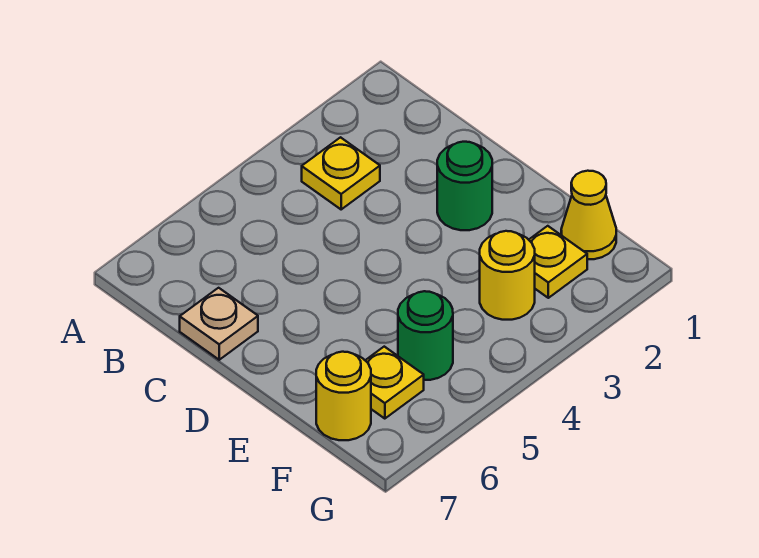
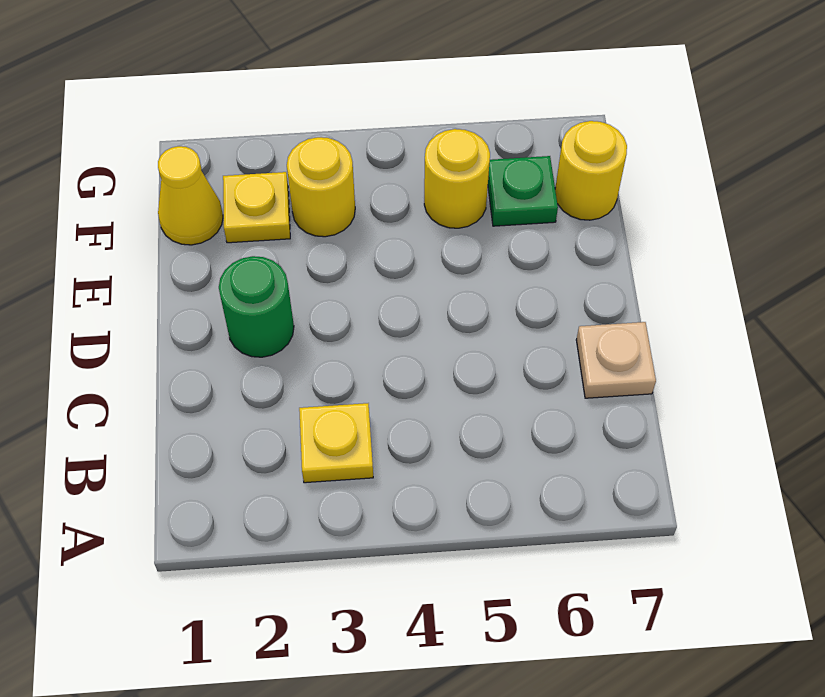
green round brick F5 level 1 -> yellow round brick F5 level 1
yellow plate F6 level 1 -> green plate F6 level 1

